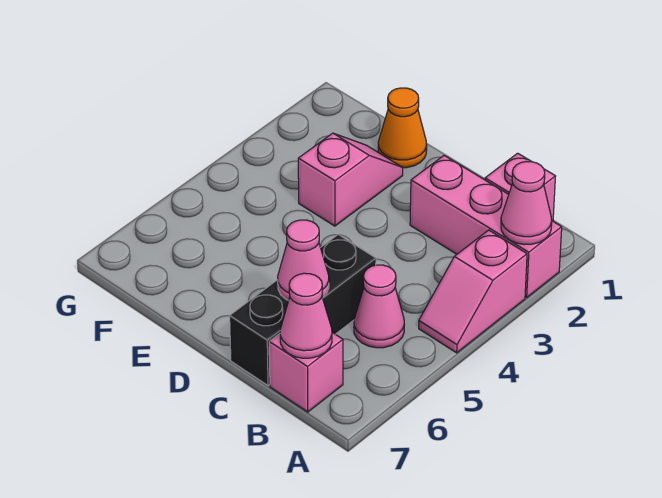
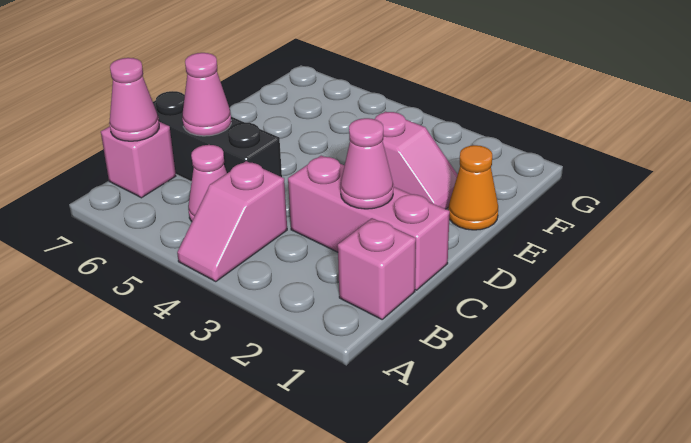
pink brick A2:C2 level 1 -> pink brick C1:C3 level 1
pink cone A2 level 2 -> pink cone C2 level 2
pink slope A3:A4 level 1 top 3 -> pink slope A4:B4 level 1 top B

